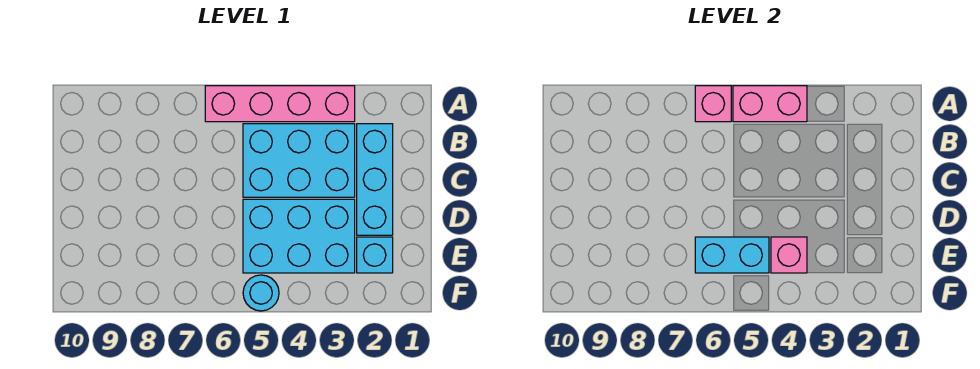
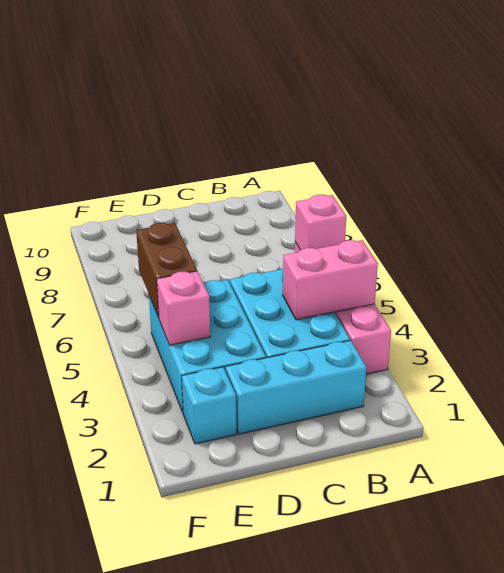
pink brick A4:A5 level 2 -> pink brick A4:B4 level 2
cyan brick E5:E6 level 2 -> brown brick E5:E6 level 2
cyan round brick F5 level 1 -> none

